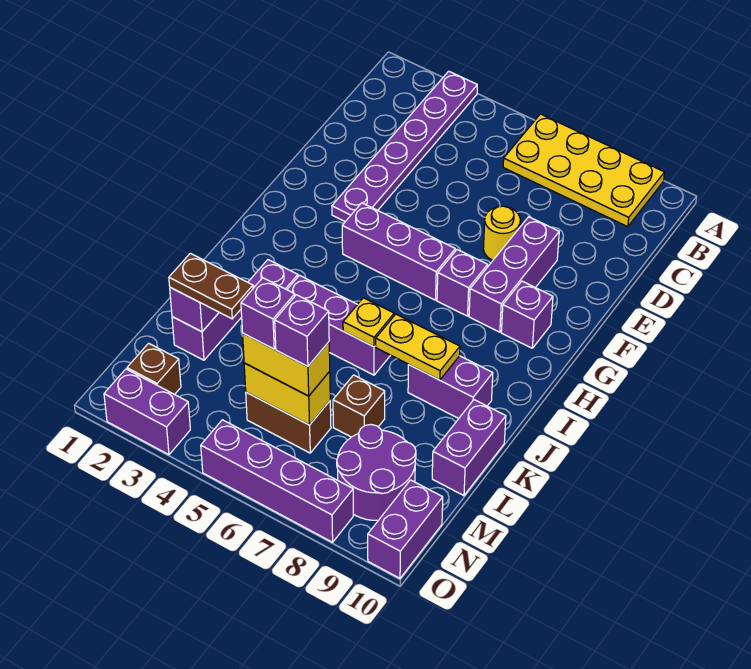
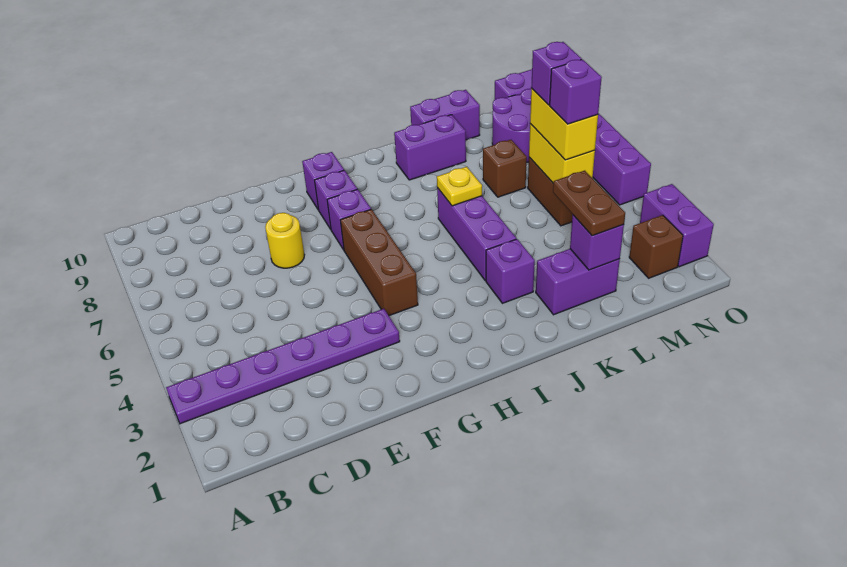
yellow plate A6:B9 level 1 -> none
purple brick E8:G8 level 1 -> purple brick G8 level 1
purple brick G4:G6 level 1 -> brown brick G4:G6 level 1
yellow plate J7:J8 level 2 -> none
purple brick J8:J9 level 1 -> purple brick J9:K9 level 1

